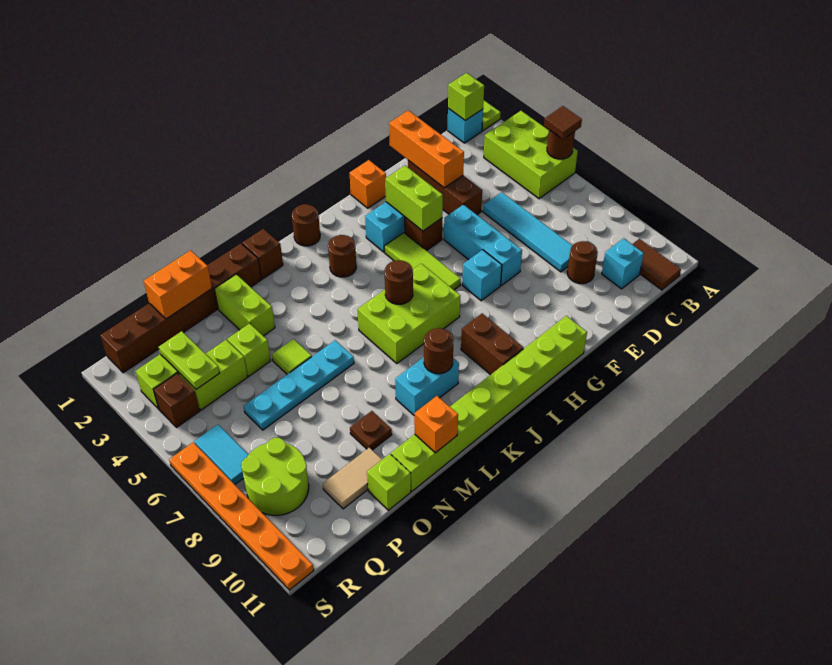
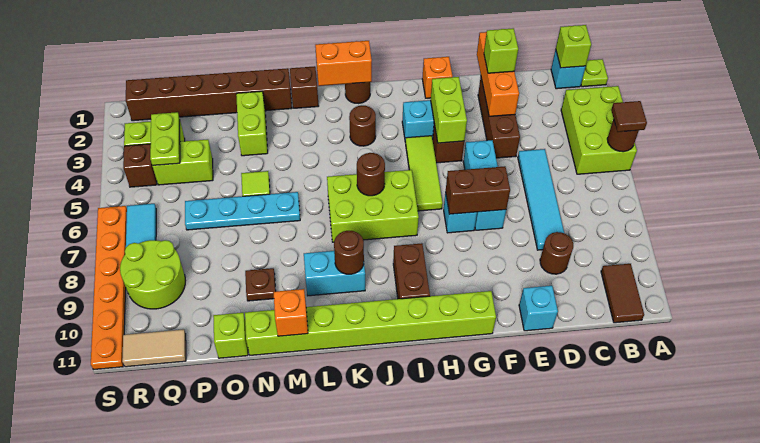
cyan brick C10 level 1 -> cyan brick E11 level 1
none -> brown brick F7:G7 level 2
orange brick O1:P1 level 2 -> orange brick J1:K1 level 2
lime brick O4 level 1 -> lime brick E2 level 3
tan tile O10:P10 level 1 -> tan tile Q11:R11 level 1

